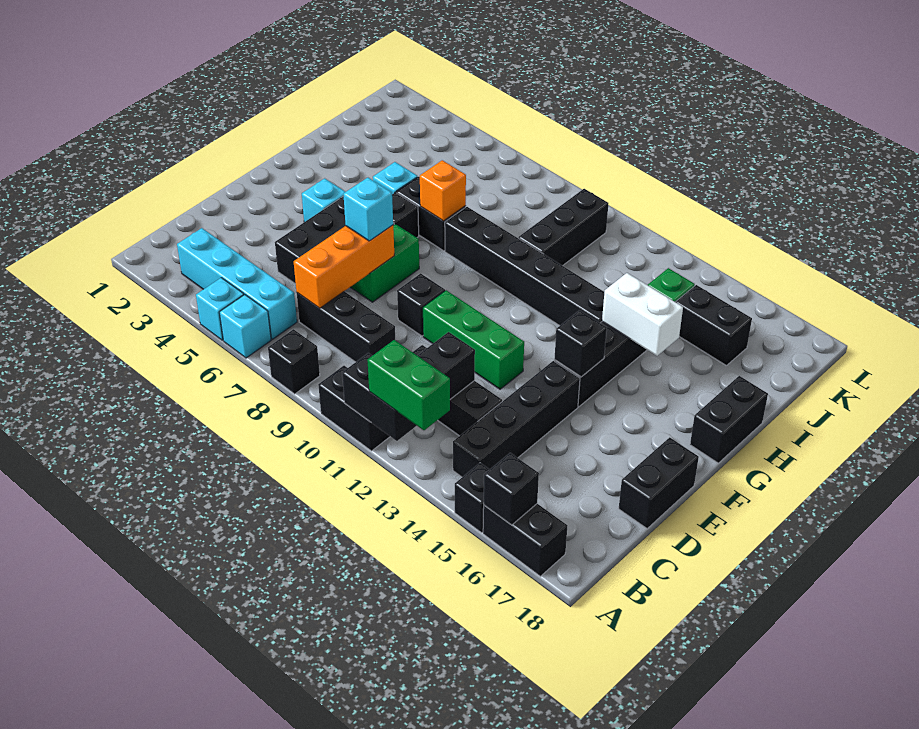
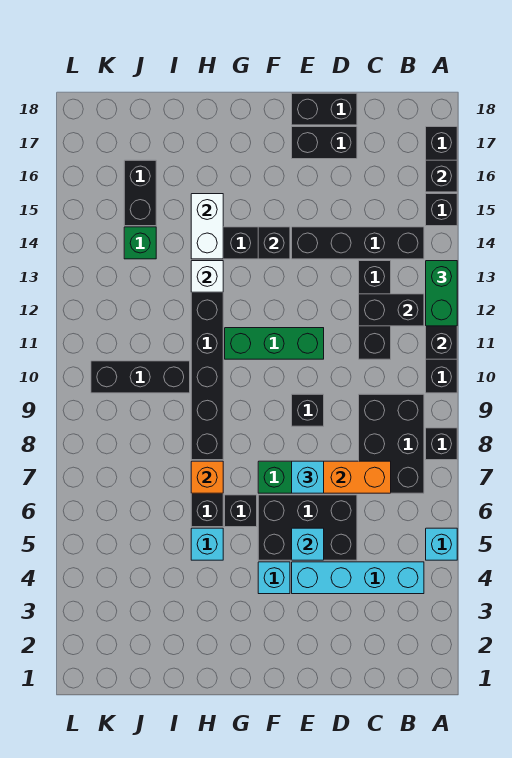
cyan brick A6 level 1 -> cyan brick E5 level 2
cyan brick B3:B6 level 1 -> cyan brick B4:E4 level 1
black brick C7:C9 level 1 -> black brick B7:C9 level 1
green brick E10:E12 level 1 -> green brick E11:G11 level 1
black brick G18:H18 level 1 -> black brick D17:E17 level 1
none -> white brick H13 level 2

